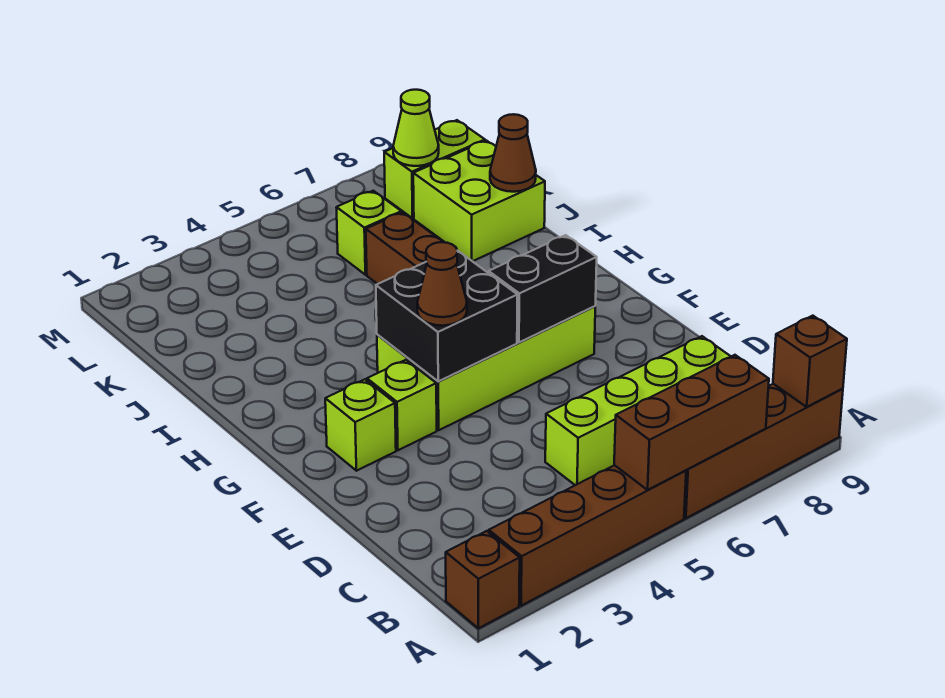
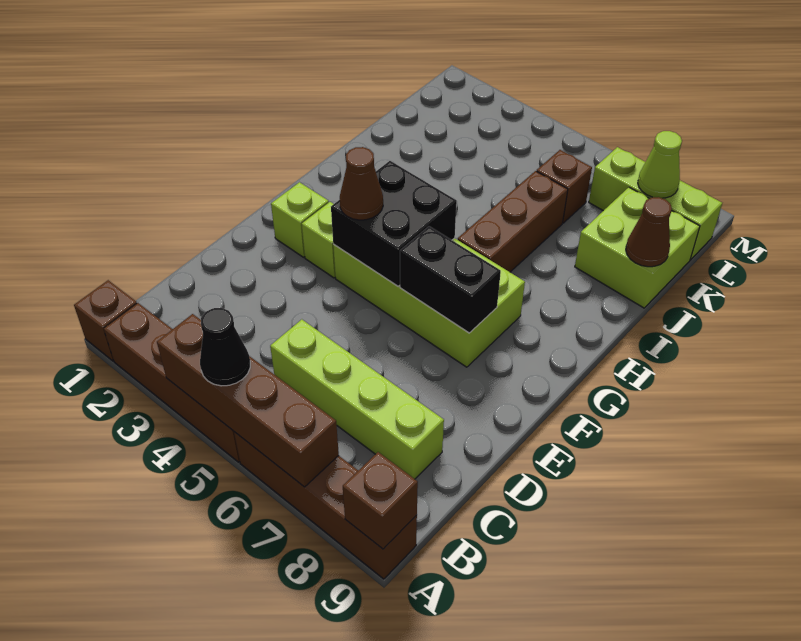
brown brick A5:A7 level 2 -> brown brick A4:A7 level 2
none -> black cone A5 level 3
lime brick K6 level 1 -> brown brick K6 level 1
lime brick L8:L9 level 1 -> lime brick L7:L9 level 1

